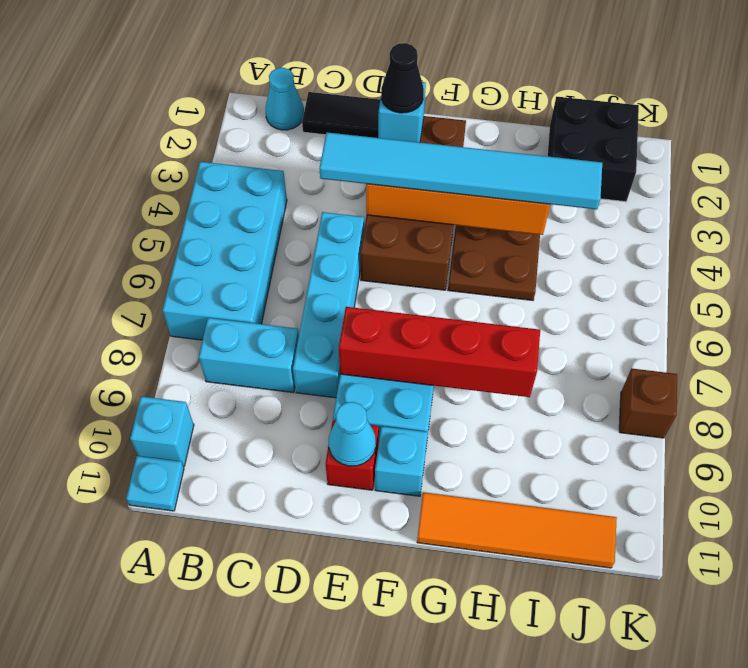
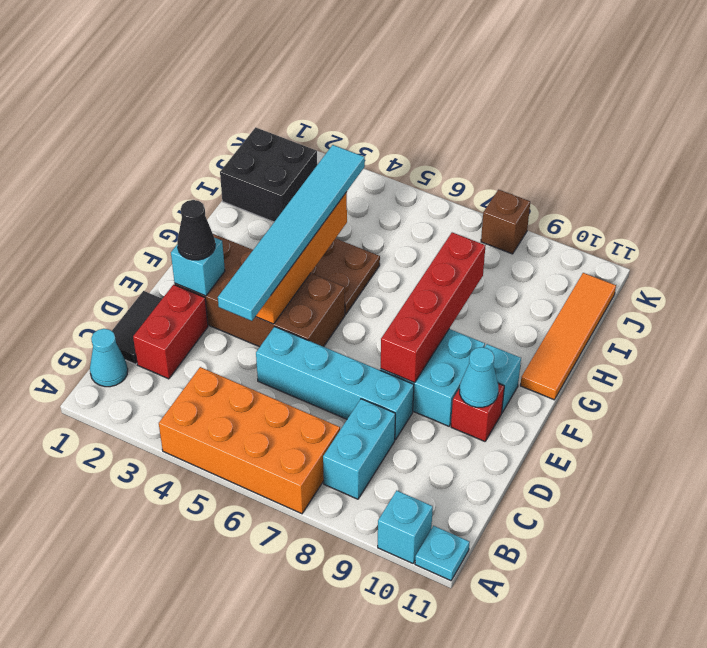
cyan brick A4:B7 level 1 -> orange brick A4:B7 level 1
none -> red brick C2:D2 level 1

